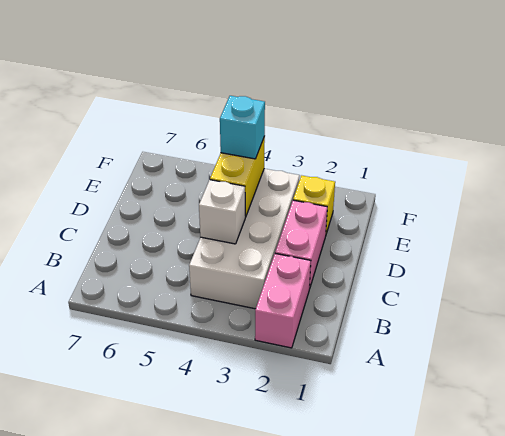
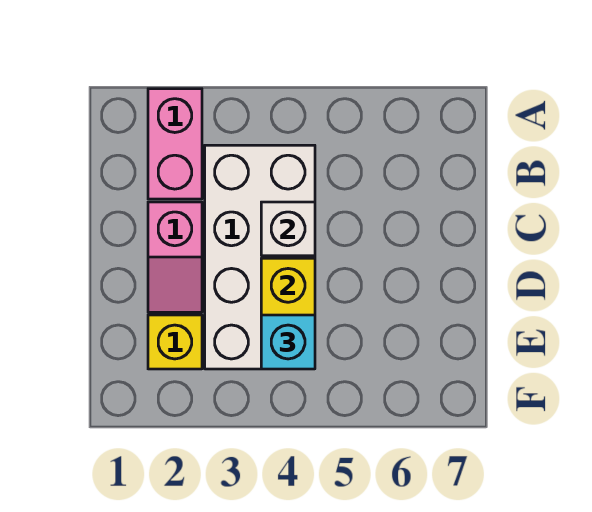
pink brick C2:D2 level 1 -> pink slope C2:D2 level 1 top C

